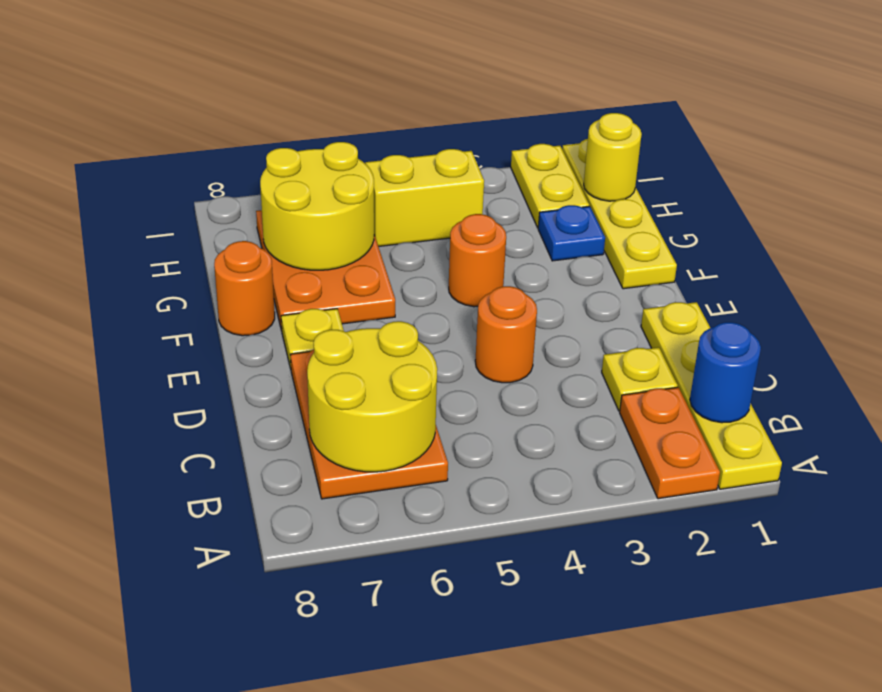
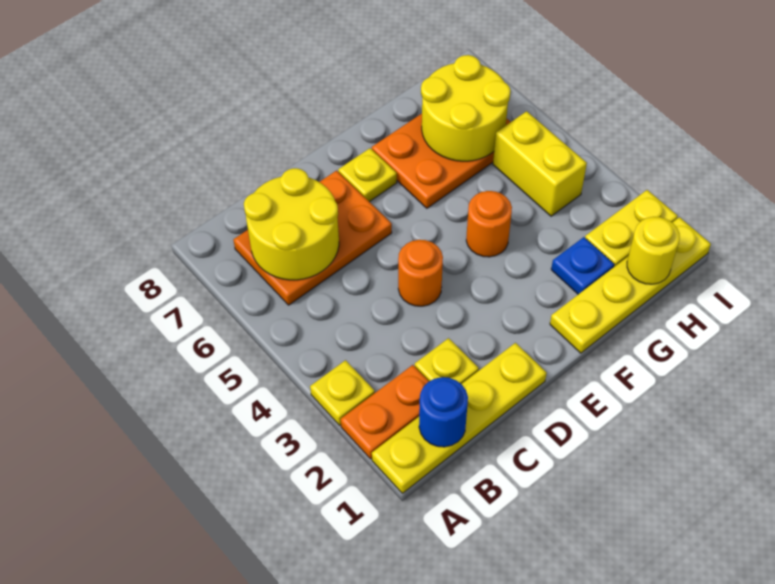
none -> yellow plate A3 level 1
orange round brick F8 level 1 -> none

